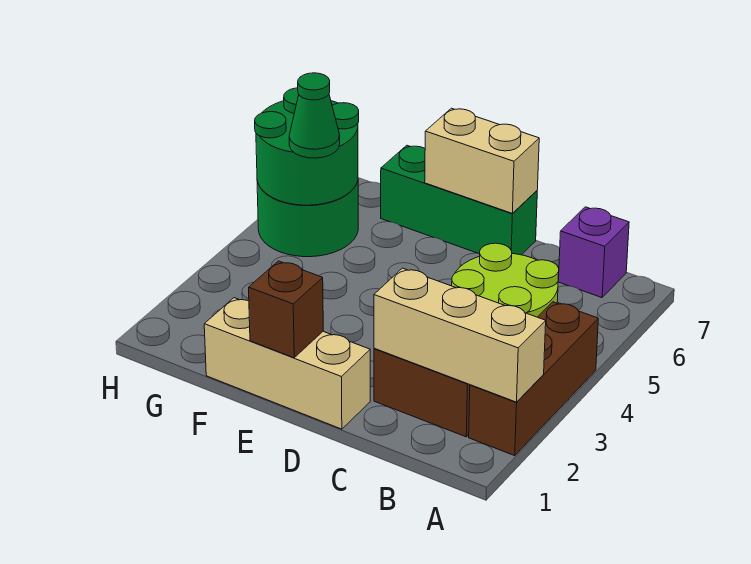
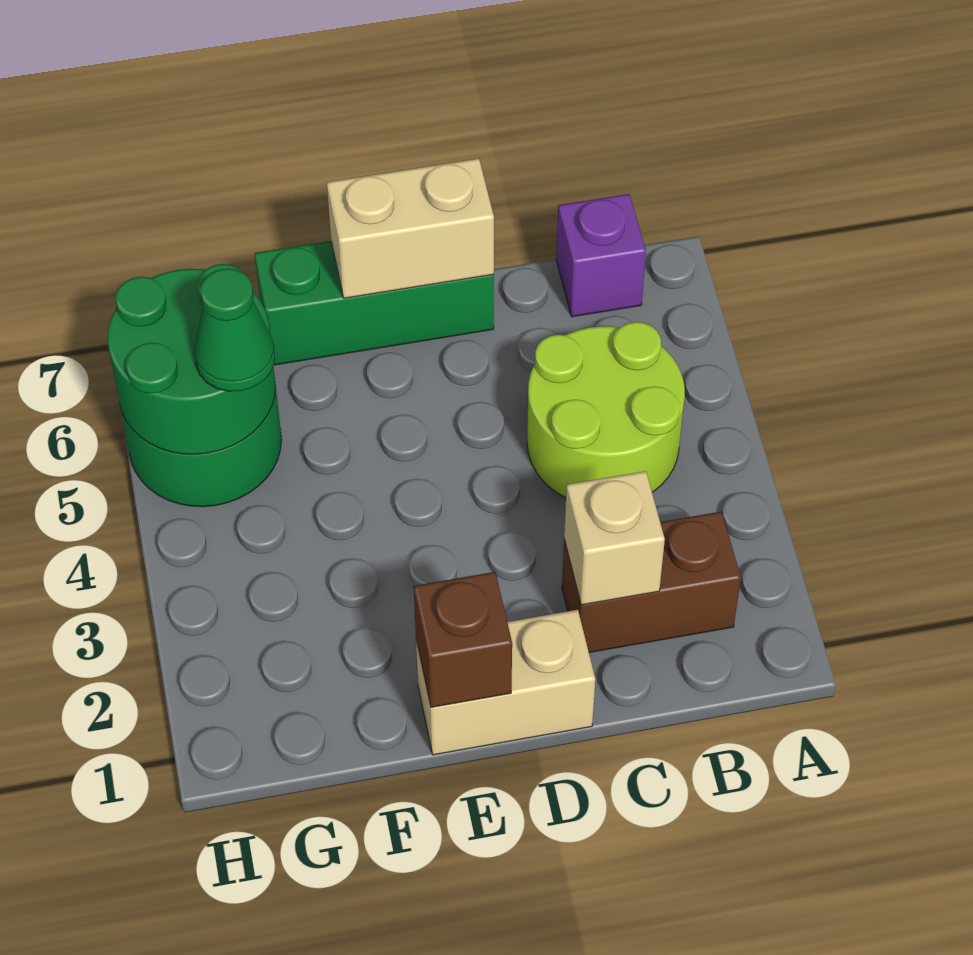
brown brick A2:A4 level 1 -> none
tan brick A2:C2 level 2 -> tan brick C2 level 2
tan brick D1:F1 level 1 -> tan brick D1:E1 level 1

